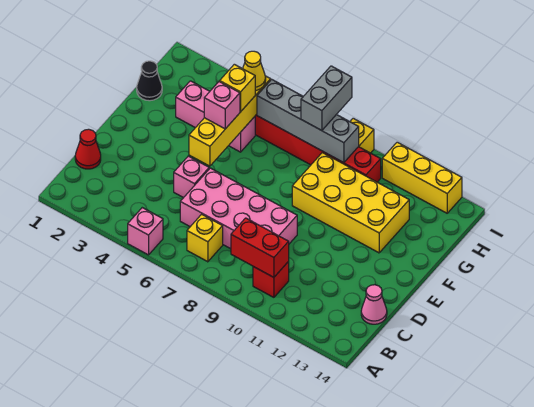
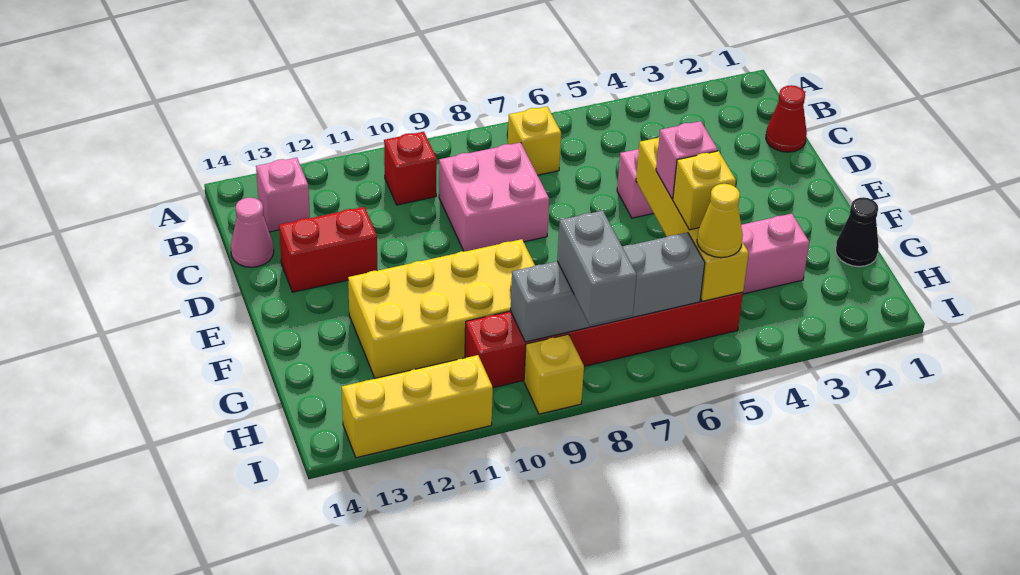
pink brick A5 level 1 -> pink brick B13 level 1
red brick B9:B10 level 2 -> red brick D12:D13 level 1
pink brick C6:D9 level 1 -> pink brick C8:D9 level 1

